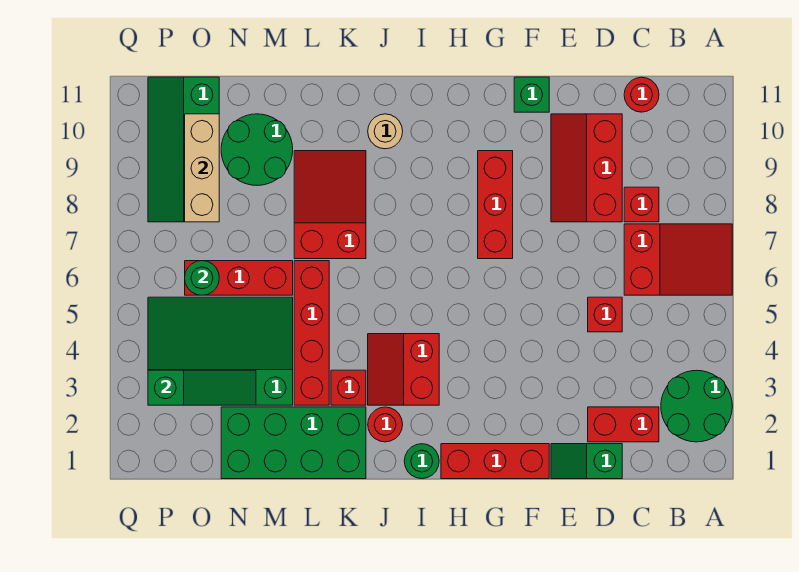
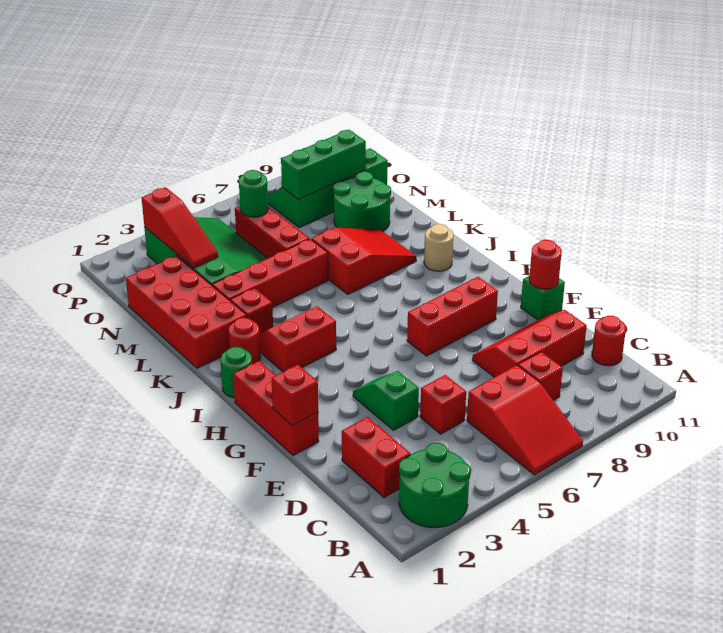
green slope D1:E1 level 1 top D -> green slope E4:F4 level 1 top E
none -> red brick F1 level 2
none -> red round brick F11 level 2
green brick K1:N2 level 1 -> red brick K1:N2 level 1
green slope N3:P3 level 2 top P -> red slope N3:P3 level 2 top P
tan brick O8:O10 level 2 -> green brick O8:O10 level 2

